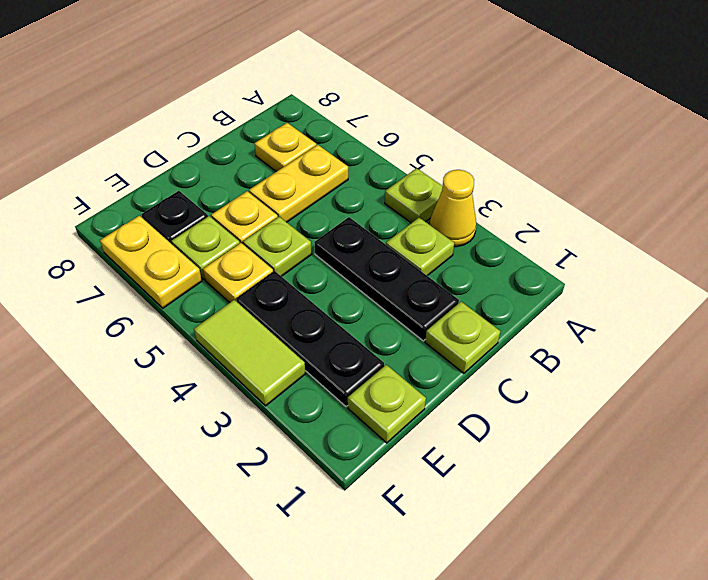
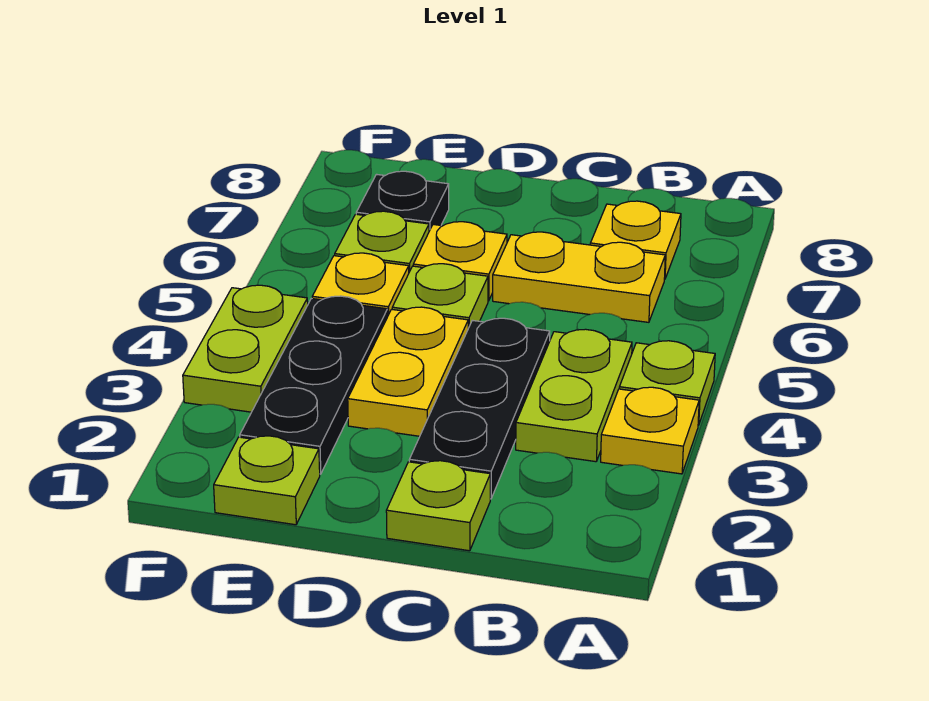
yellow cone A3 level 1 -> yellow plate A3 level 1
lime plate B3 level 1 -> lime plate B3:B4 level 1
lime tile F3:F4 level 1 -> lime plate F3:F4 level 1
yellow plate F6:F7 level 1 -> yellow plate D3:D4 level 1

